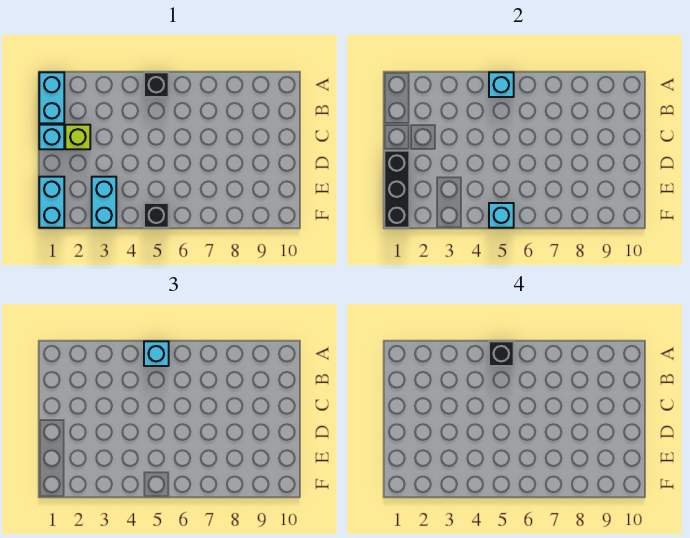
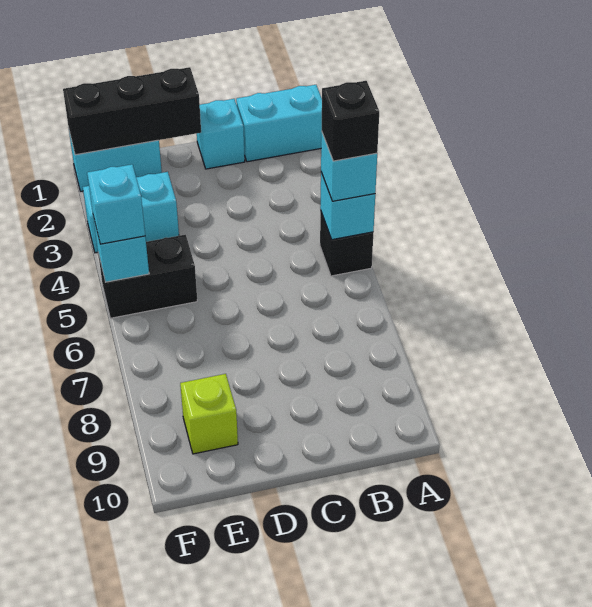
lime brick C2 level 1 -> lime brick E9 level 1
black brick F5 level 1 -> black brick E5:F5 level 1
none -> cyan brick F5 level 3

